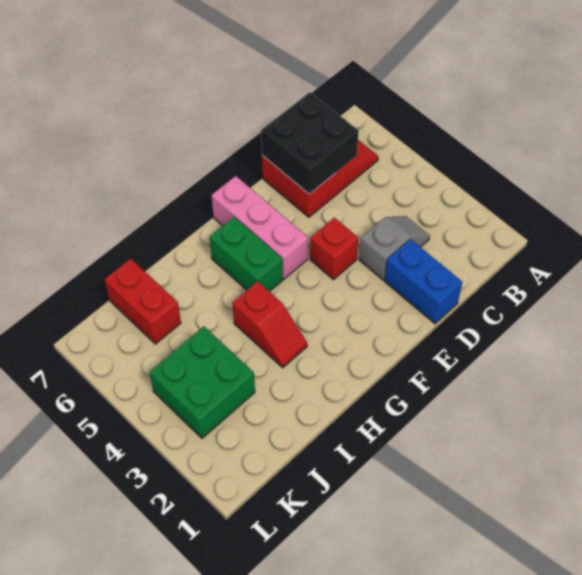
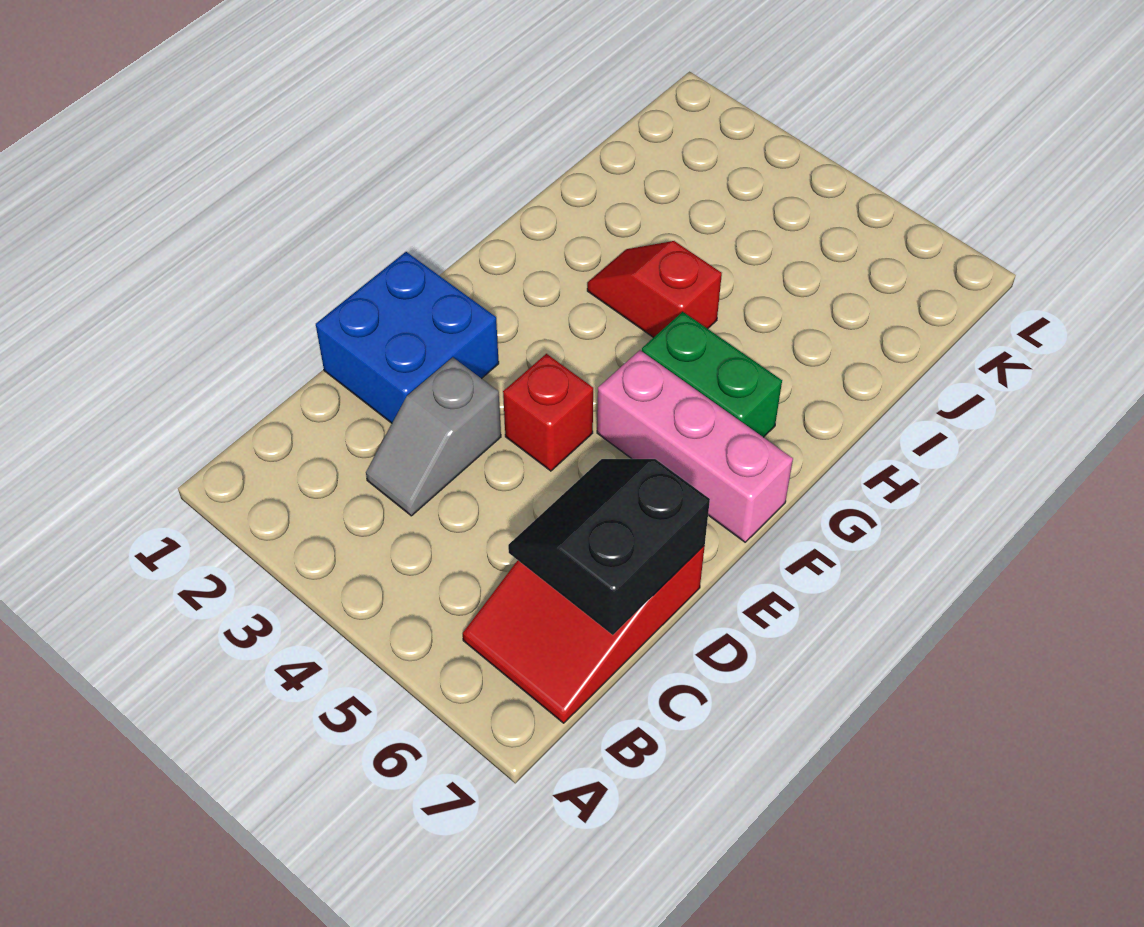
black brick C6:D7 level 2 -> black slope C6:D7 level 2 top 7
blue brick D1:D2 level 1 -> blue brick D1:E2 level 1
green brick J3:K4 level 1 -> none
red brick J6:J7 level 1 -> none

